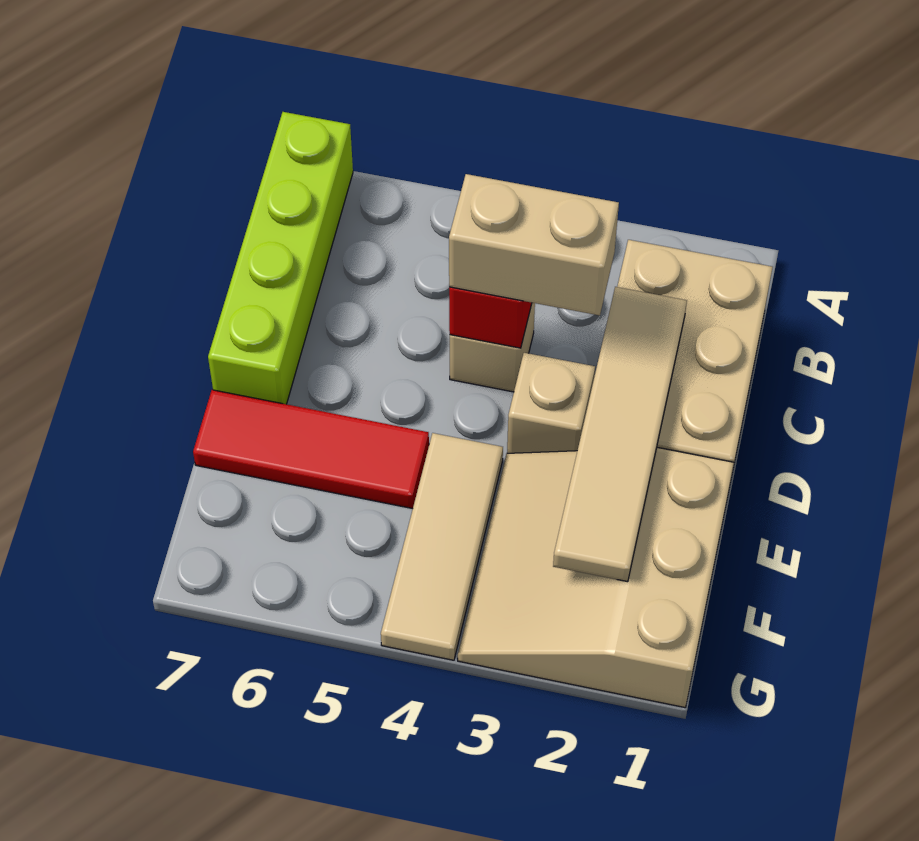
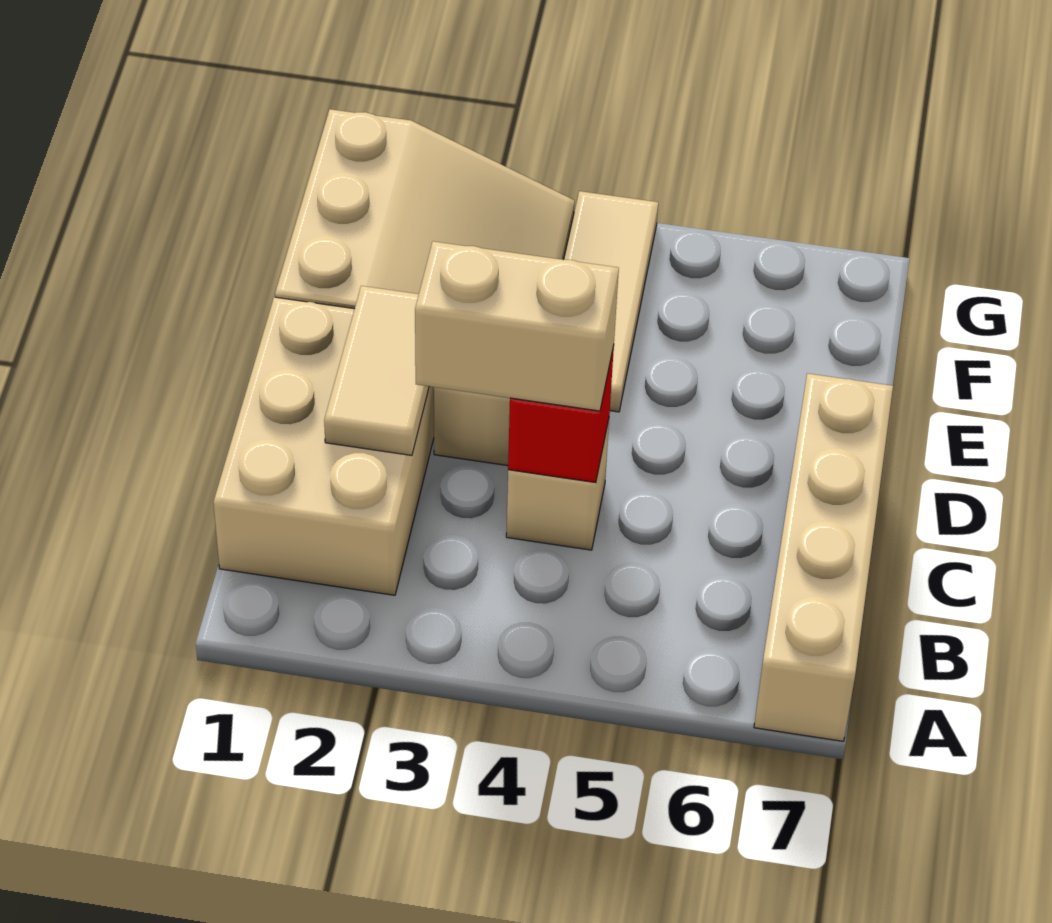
lime brick A7:D7 level 1 -> tan brick A7:D7 level 1
tan tile C2:F2 level 2 -> tan tile C2:D2 level 2
red tile E5:E7 level 1 -> none

